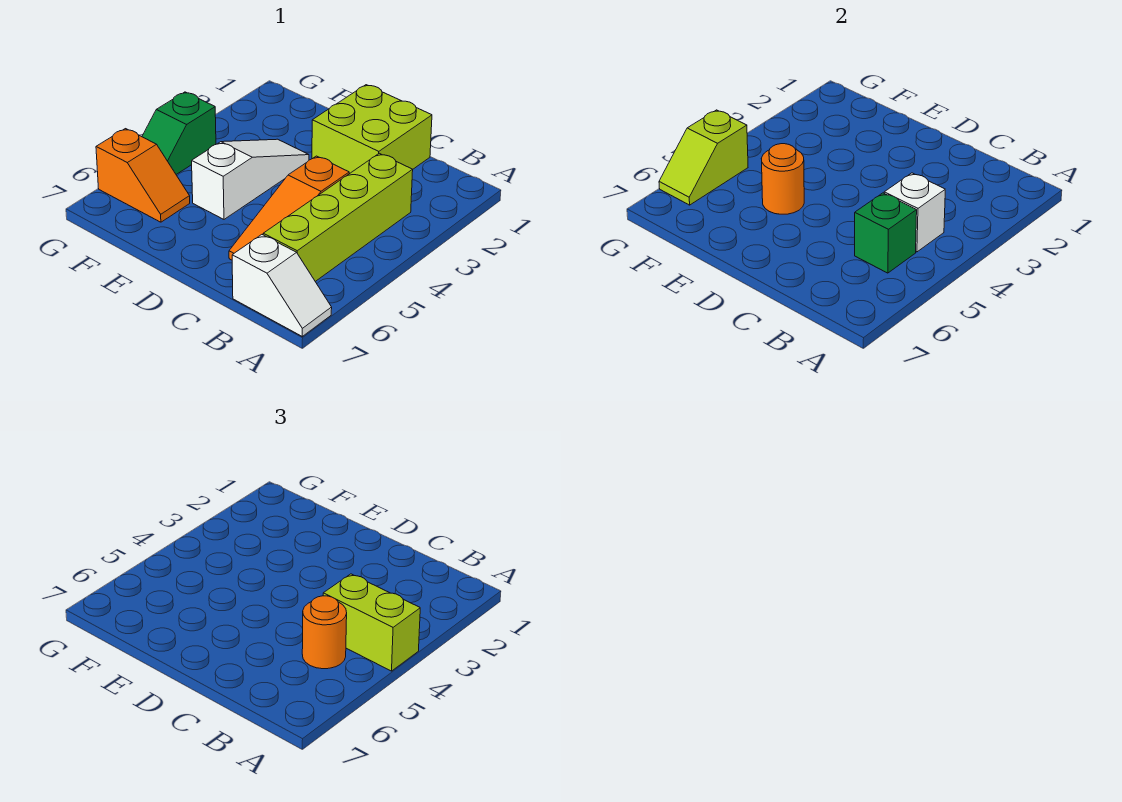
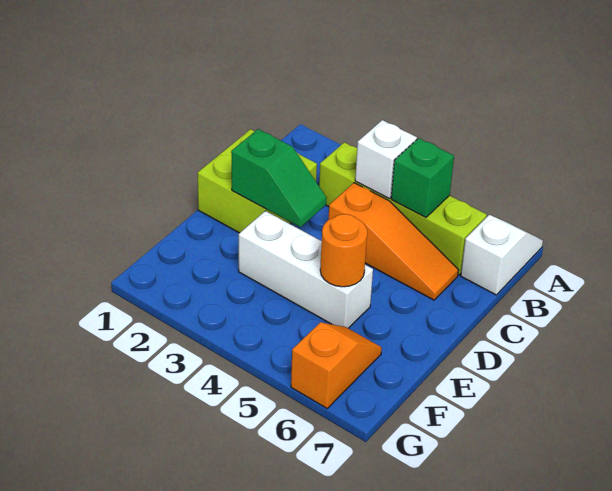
lime brick A4:B4 level 3 -> none
orange round brick B5 level 3 -> none
white slope E3:E5 level 1 top 5 -> white brick E3:E5 level 1
green slope G4:G5 level 1 top 4 -> green slope D2:D3 level 2 top 2
lime slope G5:G6 level 2 top 5 -> none

